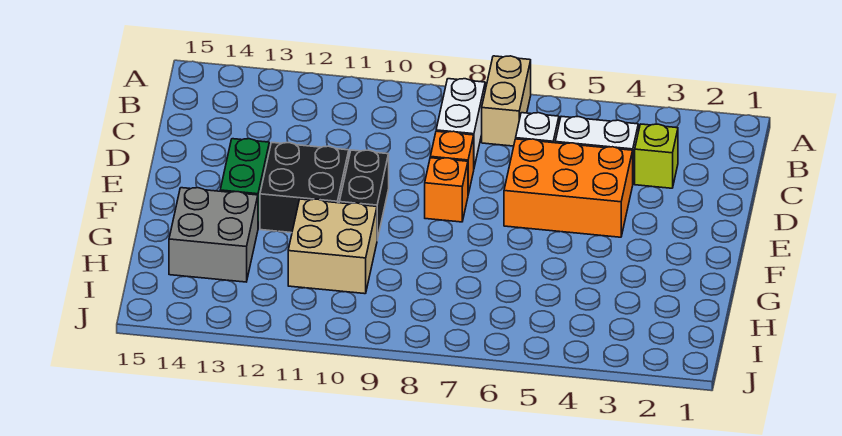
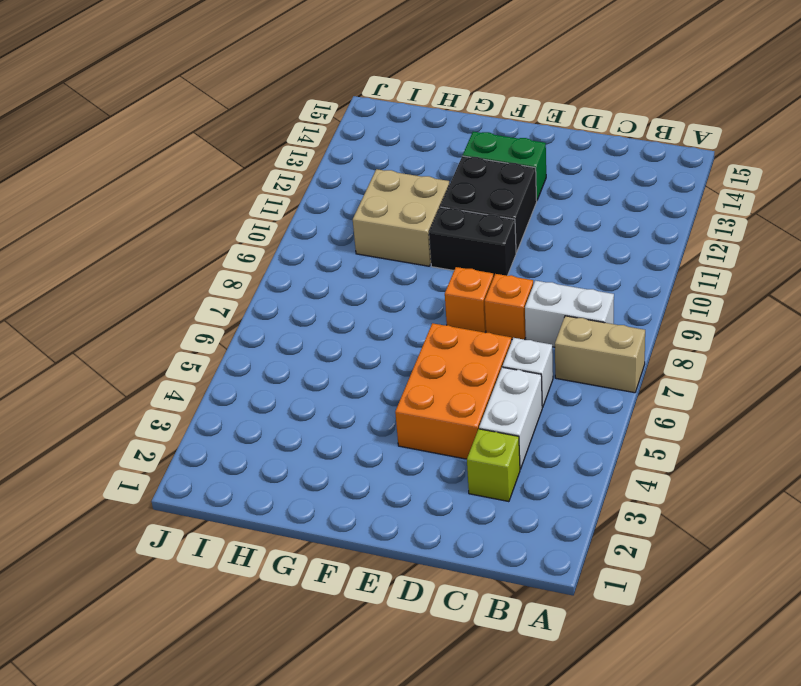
grey brick G13:H14 level 1 -> none

